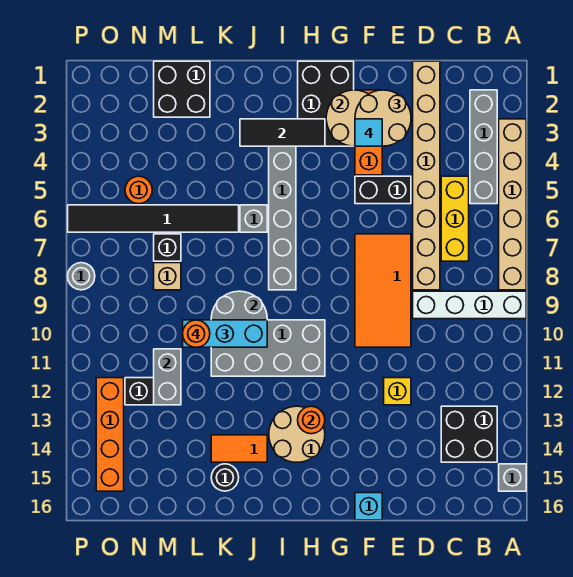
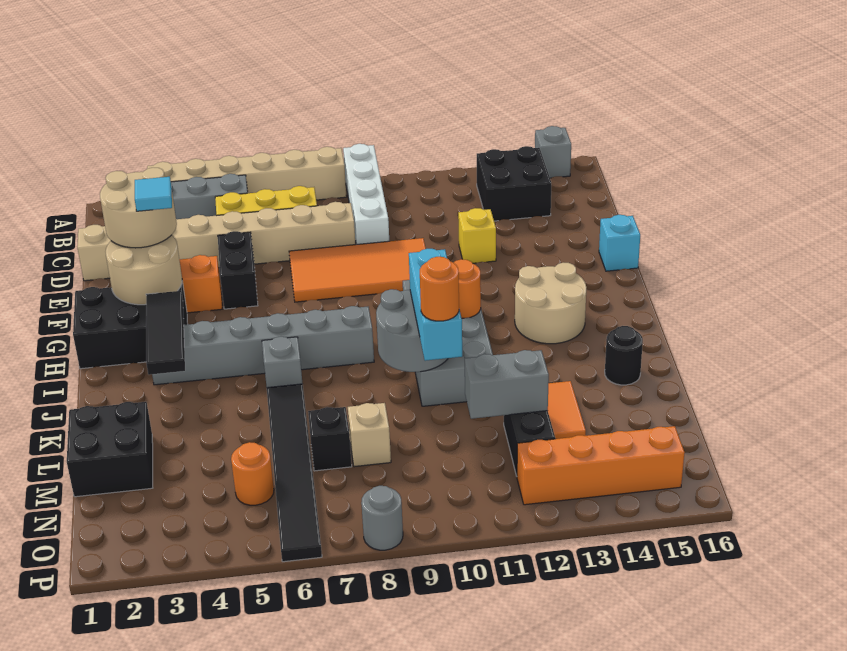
orange round brick H13 level 2 -> orange round brick I11 level 2
orange tile J14:K14 level 1 -> orange tile L13:M13 level 1

